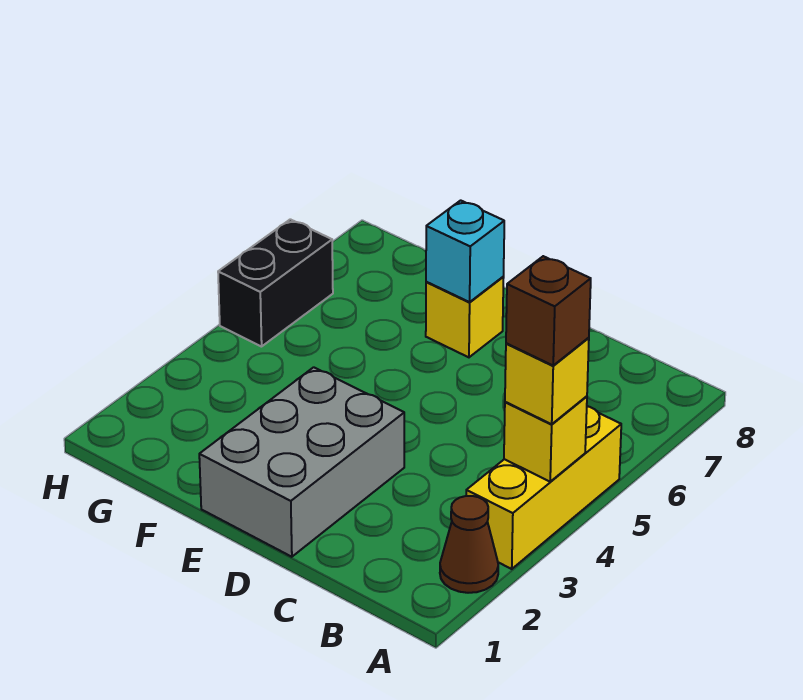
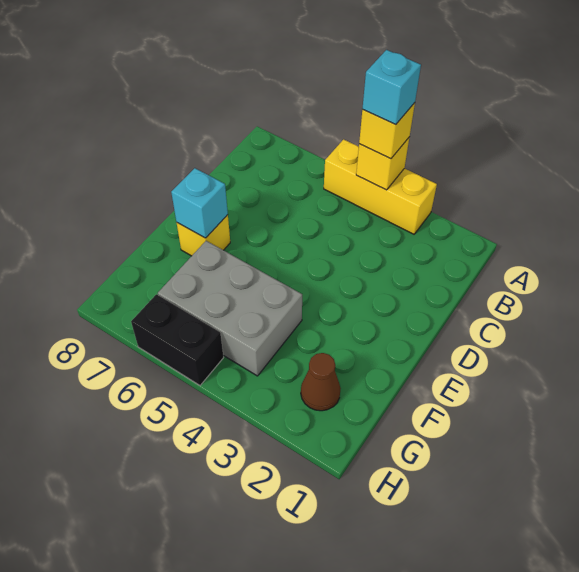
brown cone A2 level 1 -> brown cone G2 level 1
brown brick A4 level 4 -> cyan brick A4 level 4
grey brick D1:E3 level 1 -> grey brick F4:G6 level 1

